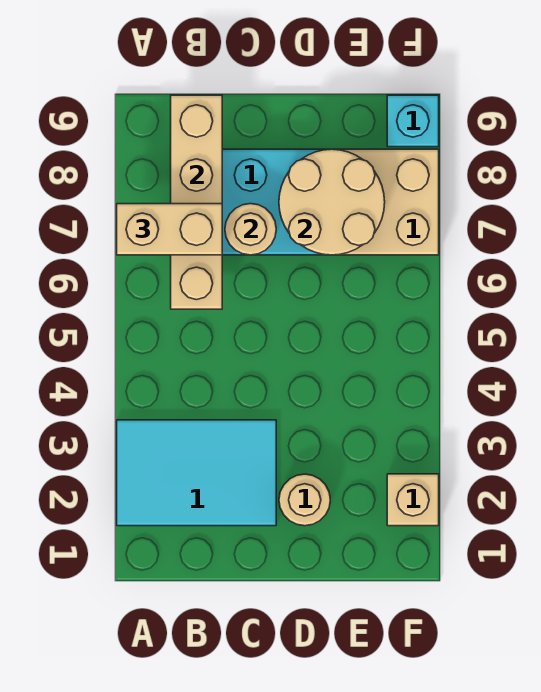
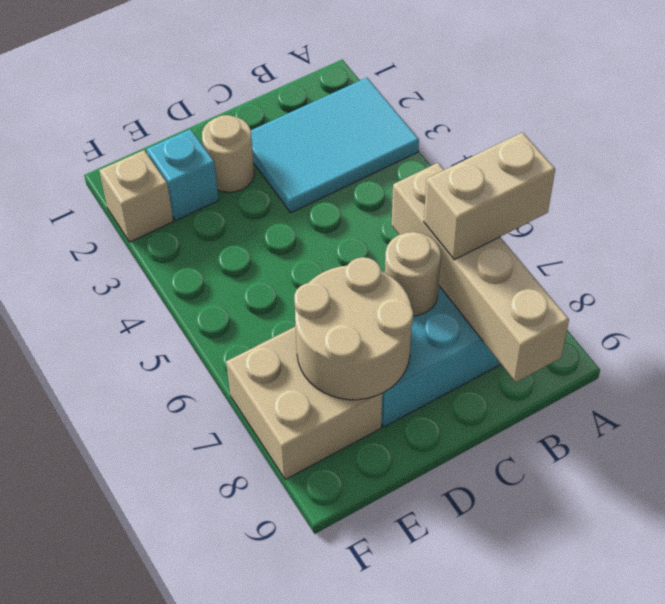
cyan brick F9 level 1 -> cyan brick E2 level 1

